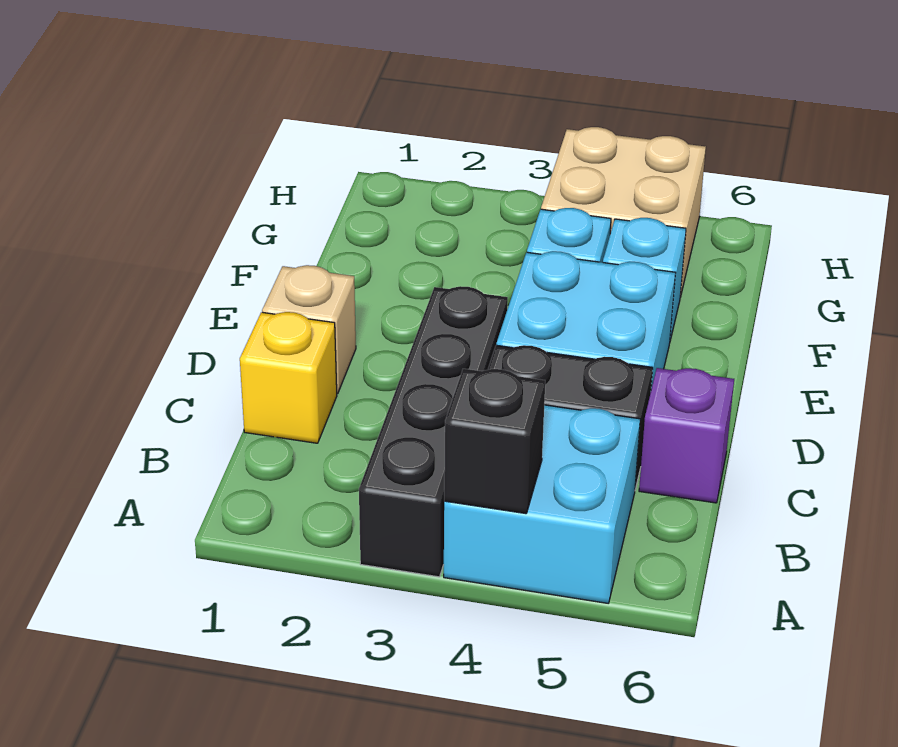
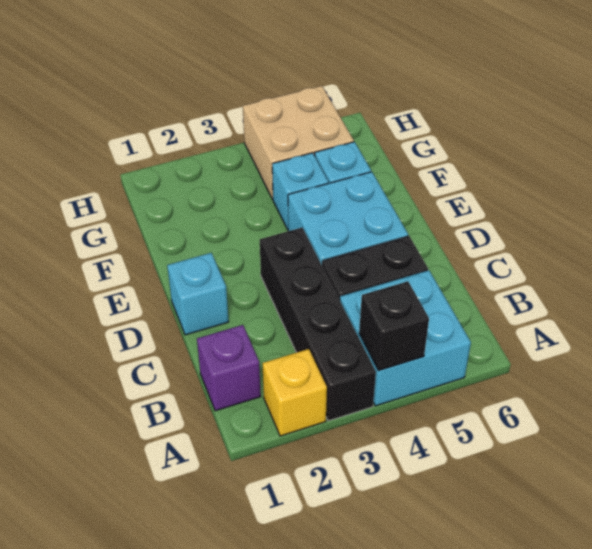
yellow brick C1 level 1 -> yellow brick A2 level 1
purple brick C6 level 1 -> purple brick B1 level 1
tan brick D1 level 1 -> cyan brick D1 level 1

